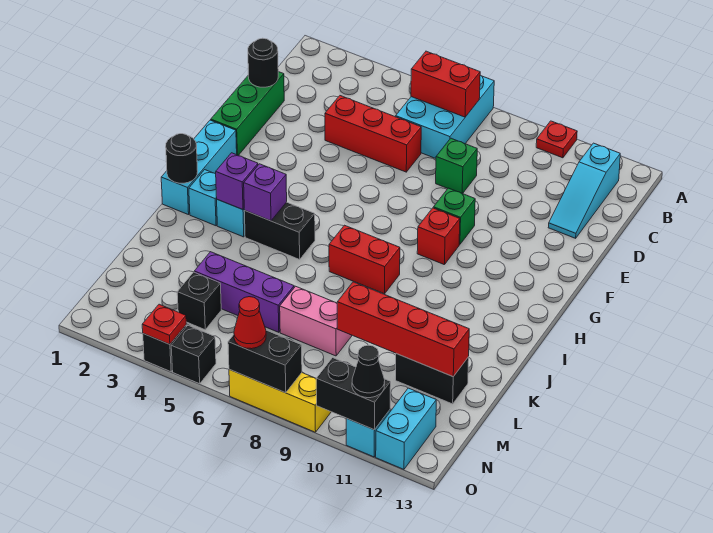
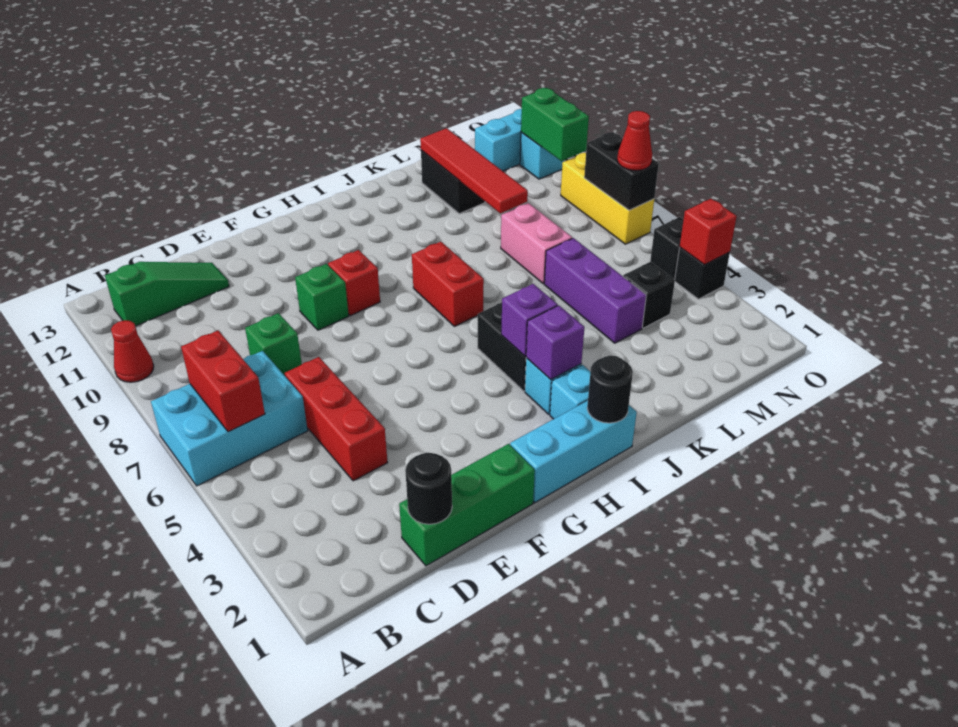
red plate A10 level 1 -> red cone A10 level 1
cyan slope B12:D12 level 1 top B -> green slope B12:D12 level 1 top B
red brick L9:L12 level 2 -> red tile L9:L12 level 2
red plate O4 level 2 -> red brick O4 level 2
black brick O10:O11 level 2 -> green brick O10:O11 level 2
black cone O11 level 3 -> none

